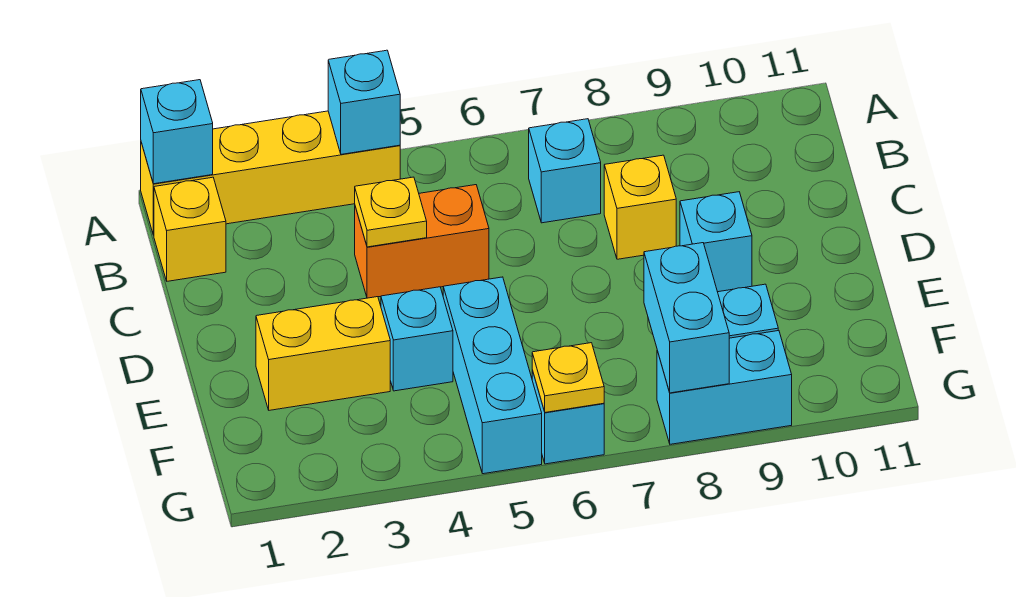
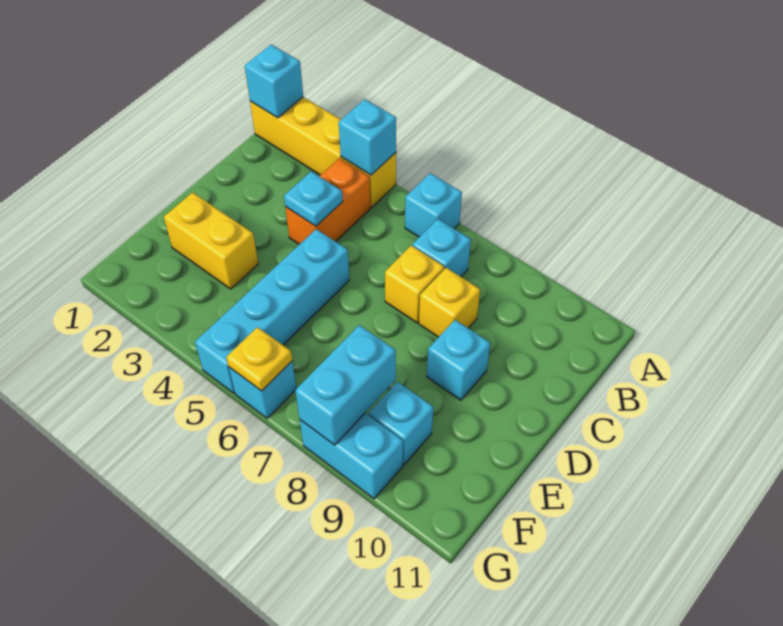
yellow brick B1 level 1 -> yellow brick C7 level 1
orange brick C4:C5 level 1 -> orange brick B4:C4 level 1
yellow plate C4 level 2 -> cyan plate C4 level 2
cyan brick E4 level 1 -> cyan brick A6 level 1
cyan brick E5:G5 level 1 -> cyan brick D5:G5 level 1

